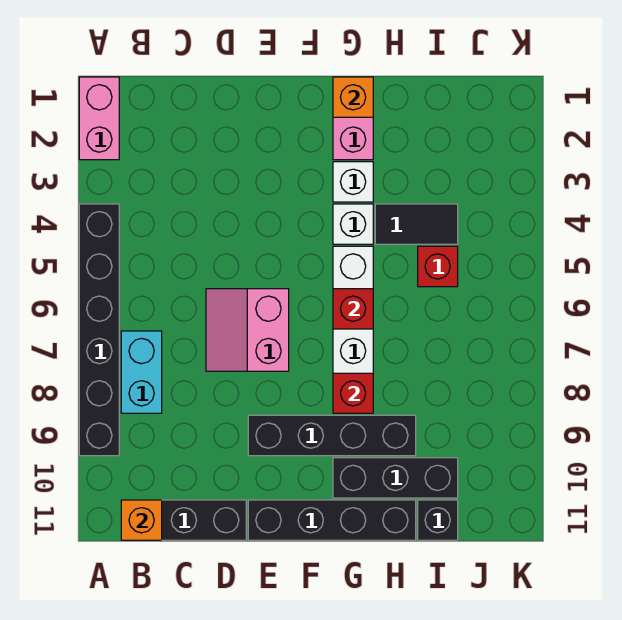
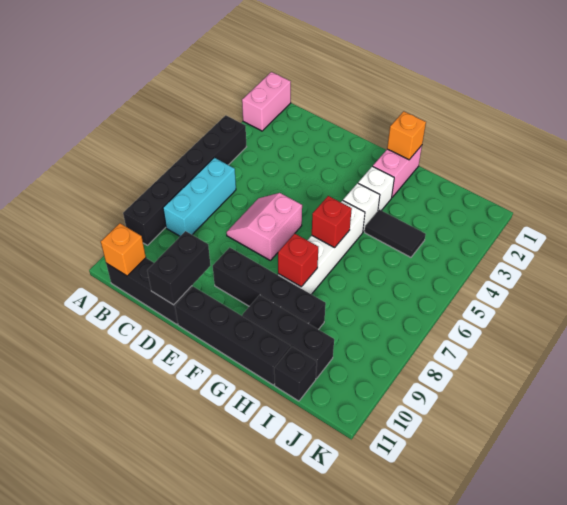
cyan brick B7:B8 level 1 -> cyan brick B6:B8 level 1
none -> black brick D10:D11 level 2
red brick I5 level 1 -> none

